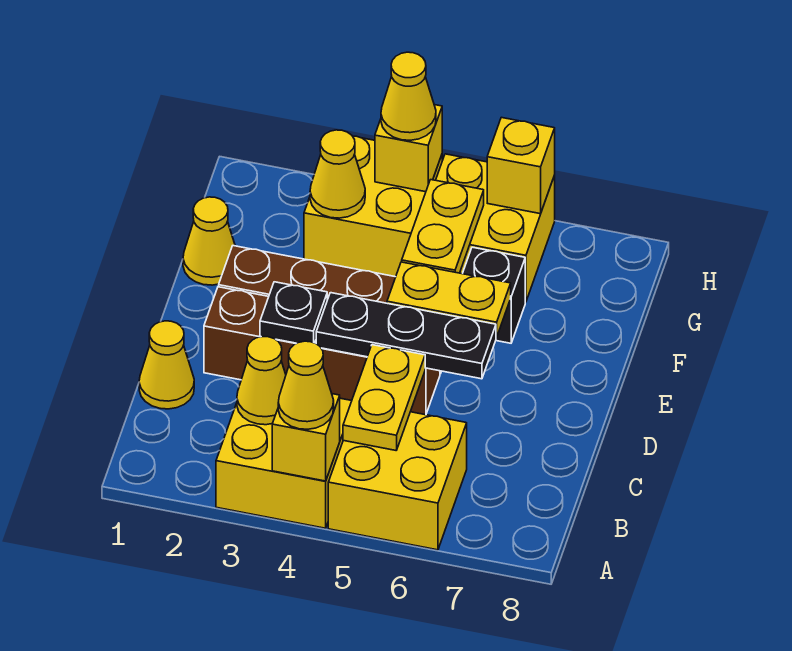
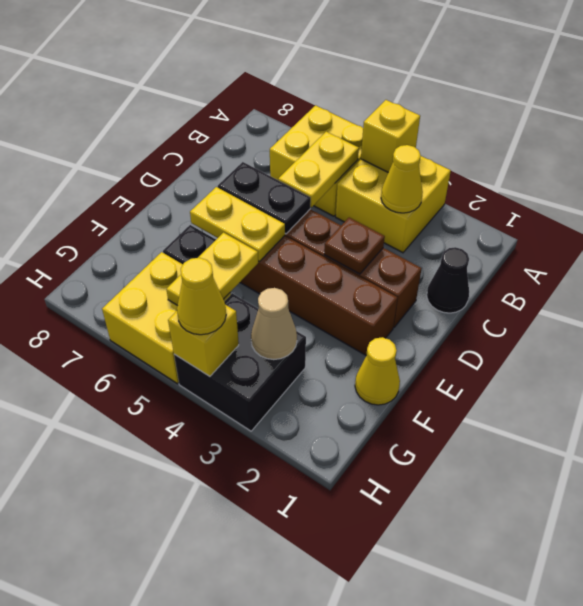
yellow cone A4 level 3 -> none
yellow cone C1 level 1 -> black cone C1 level 1
black plate D3 level 2 -> brown plate D3 level 2
black plate D4:D6 level 2 -> black plate D5:D6 level 2
yellow brick G3:H4 level 1 -> black brick G3:H4 level 1
yellow cone G3 level 2 -> tan cone G3 level 2
yellow brick H6 level 2 -> none

